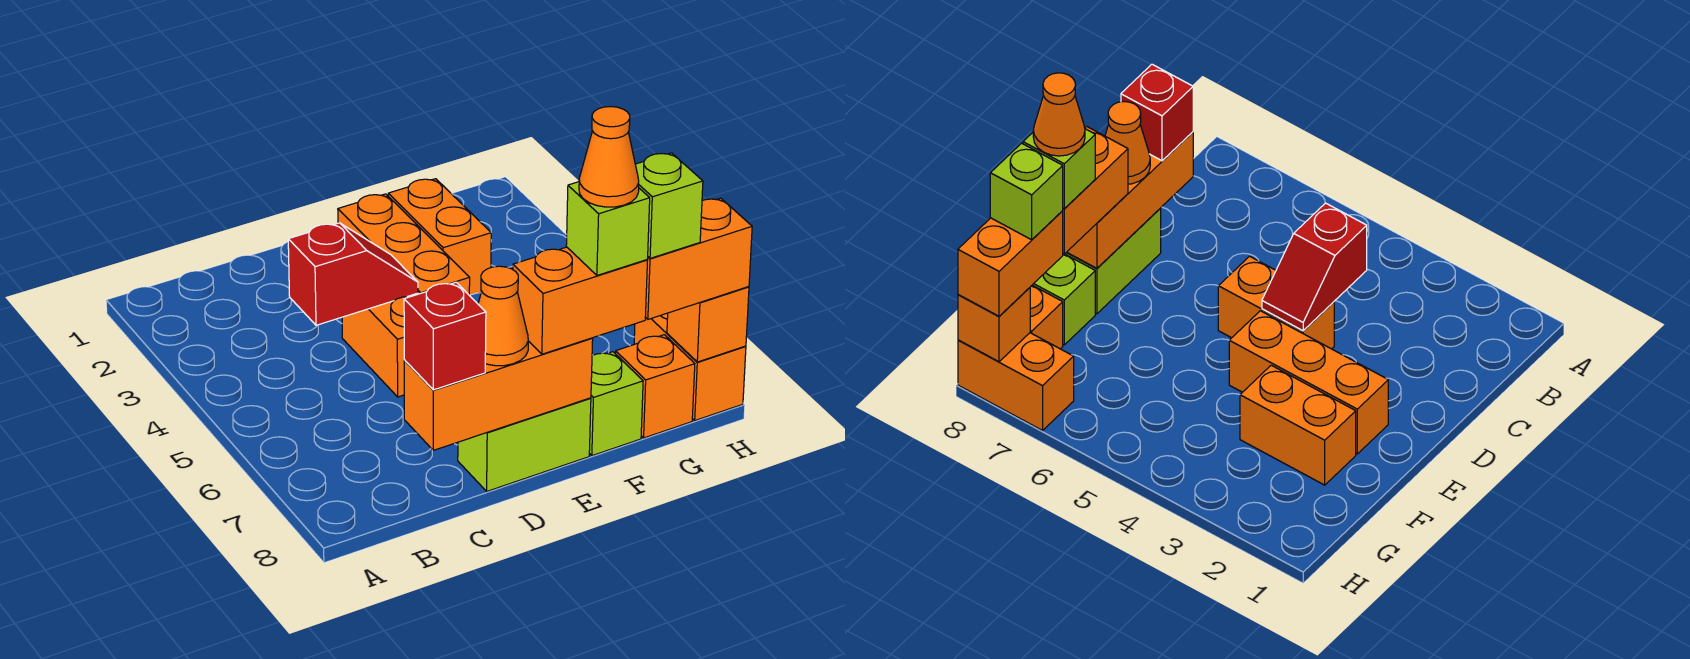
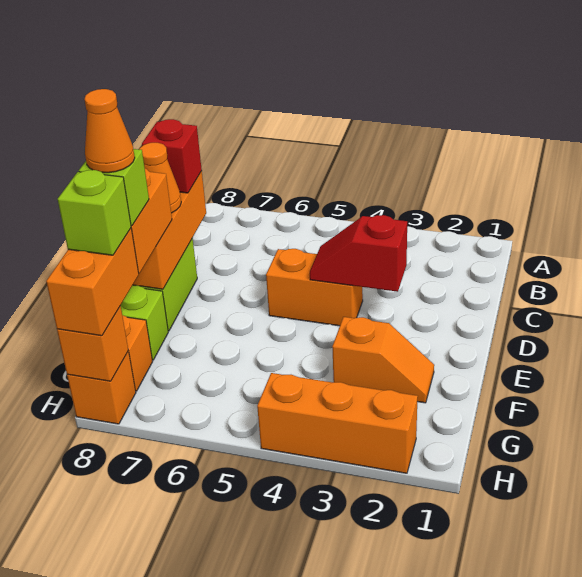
red slope C4:D4 level 2 top C -> red slope D3:D4 level 2 top 3
orange brick E2:E4 level 1 -> orange brick H2:H4 level 1
orange brick F2:F3 level 1 -> orange slope F2:F3 level 1 top 3
orange brick H7:H8 level 1 -> orange brick H8 level 1

